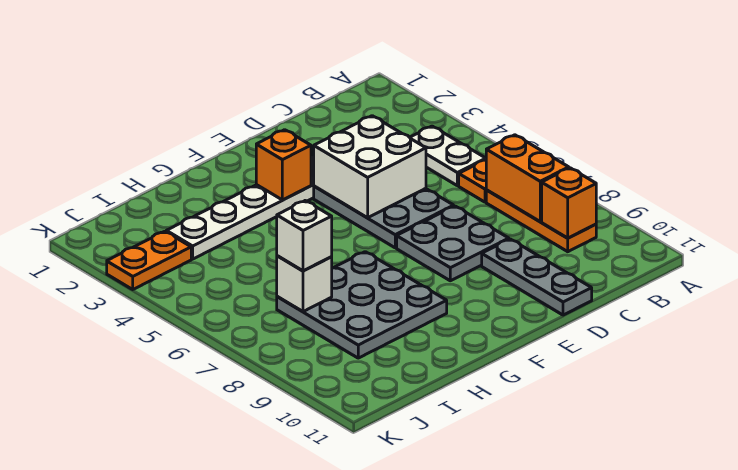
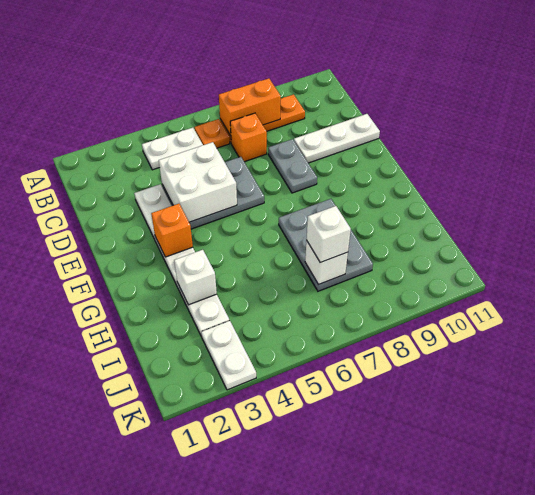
orange brick B9 level 2 -> orange brick C7 level 1
grey plate D7:E8 level 1 -> grey plate D8:E8 level 1
grey plate D9:D11 level 1 -> white plate D9:D11 level 1
grey plate G7:I9 level 1 -> grey plate G7:I8 level 1
none -> white brick H3 level 2
orange plate J3:K3 level 1 -> white plate J3:K3 level 1

